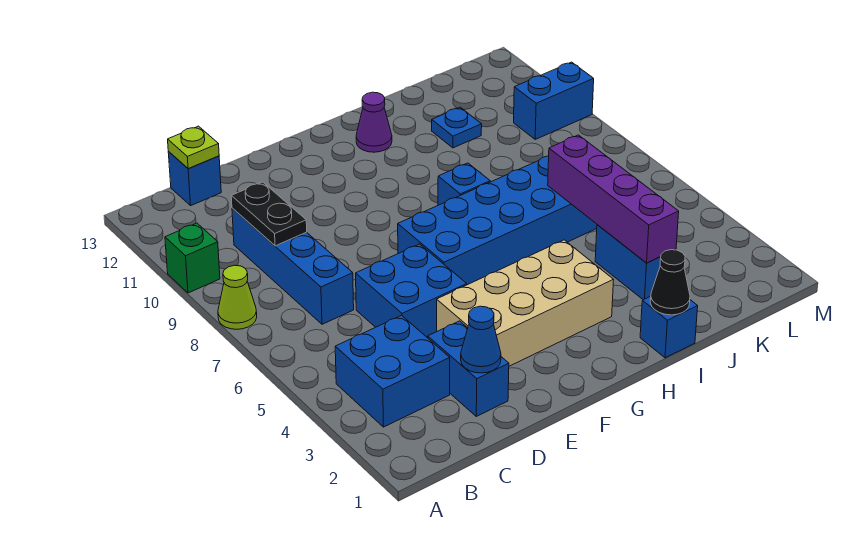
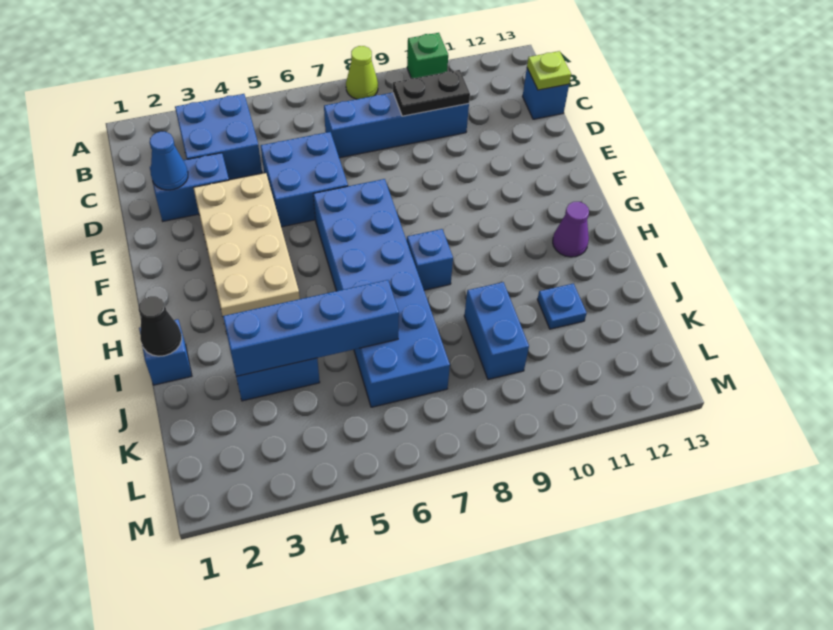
purple brick J3:J6 level 2 -> blue brick J3:J6 level 2
blue brick L10:M10 level 1 -> blue brick J9:K9 level 1

